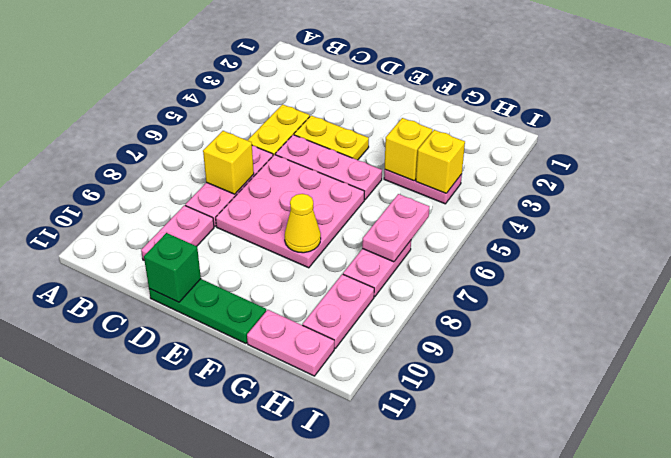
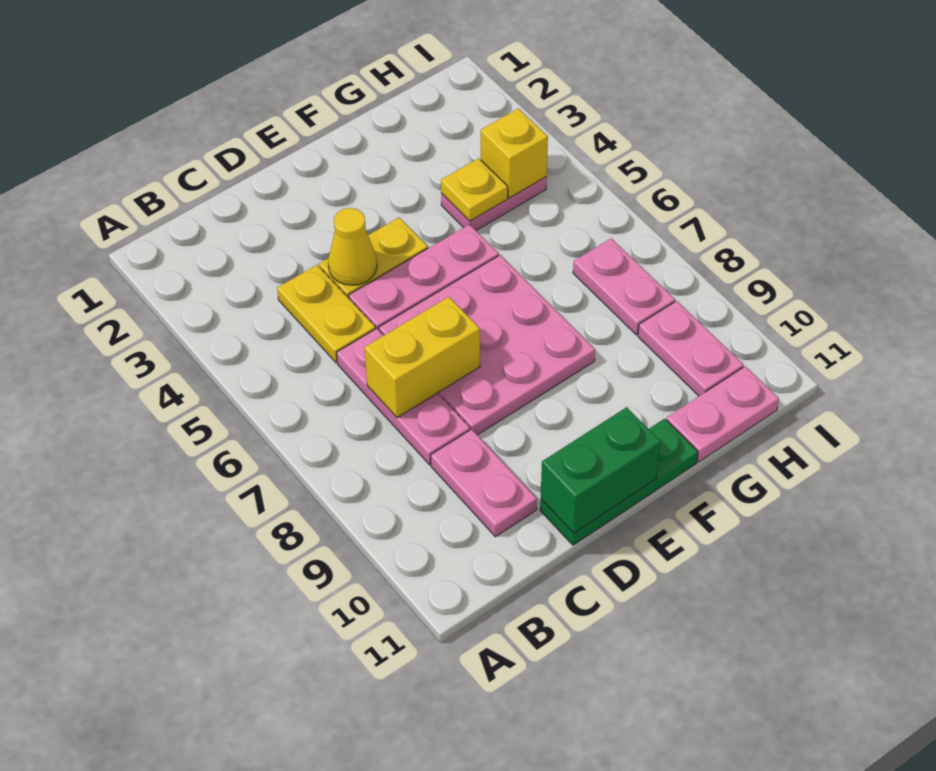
yellow brick C7 level 2 -> yellow brick C7:D7 level 2
green brick D11 level 2 -> green brick D11:E11 level 2
yellow cone F8 level 2 -> yellow cone D4 level 2
yellow brick G4 level 2 -> yellow plate G4 level 2
pink plate H6:H7 level 2 -> none

